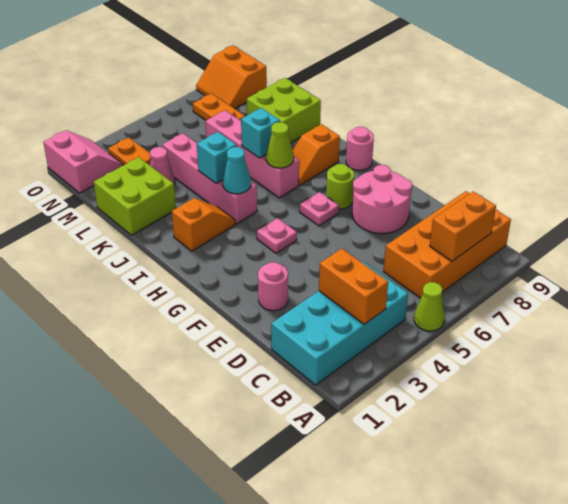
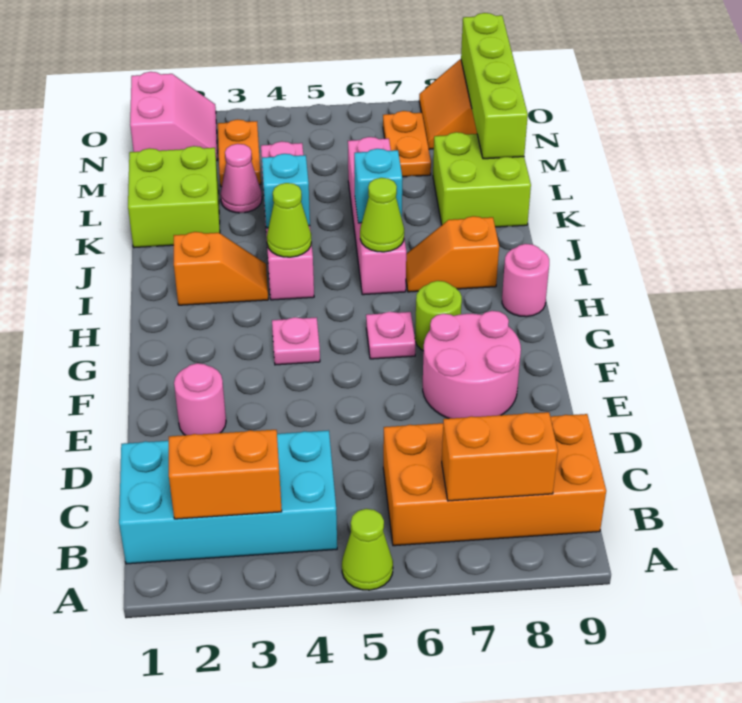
orange brick B3:C3 level 2 -> orange brick B2:B3 level 2
cyan cone I4 level 2 -> lime cone I4 level 2
none -> lime brick L9:O9 level 2

